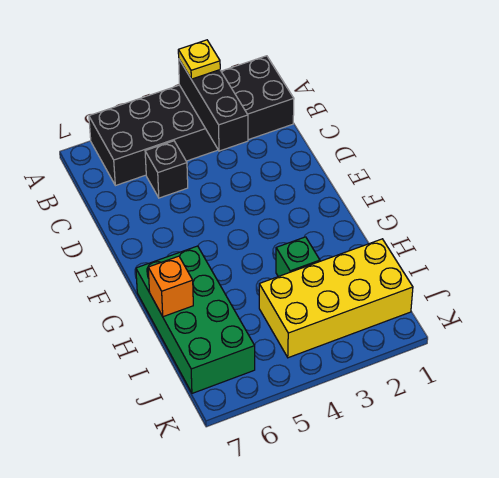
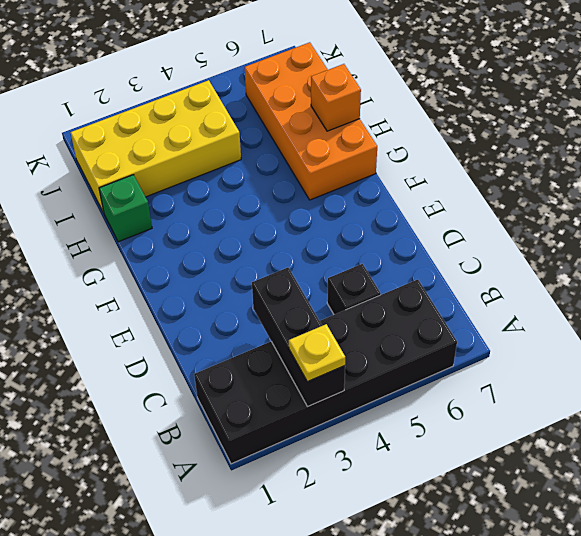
green brick G6:J7 level 1 -> orange brick G6:J7 level 1
green brick H3 level 1 -> green brick H1 level 1

